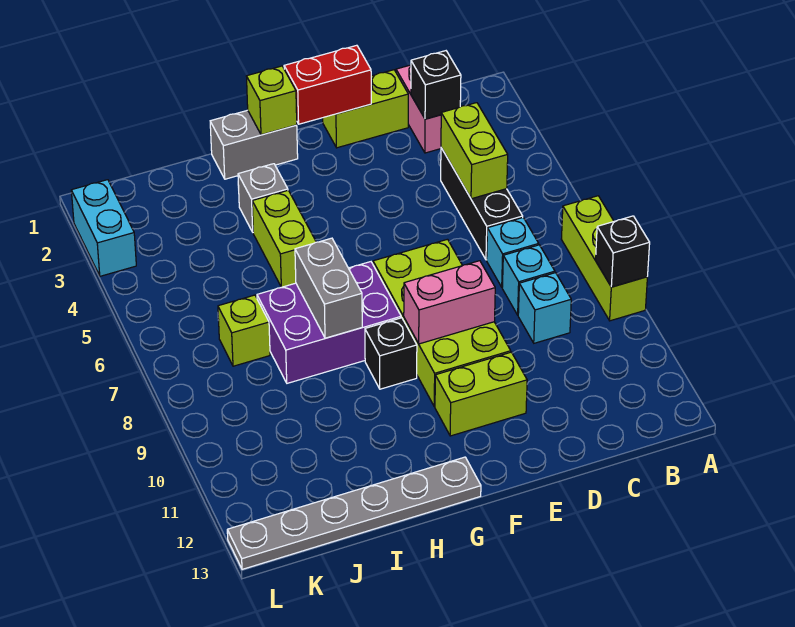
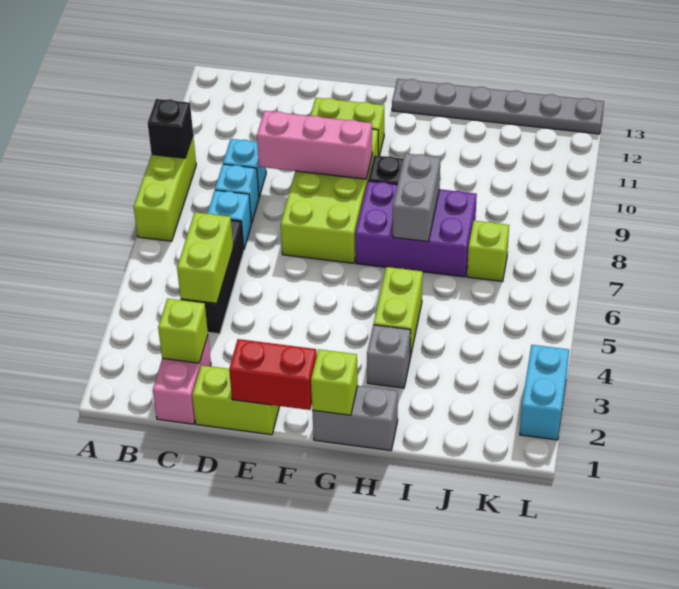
black brick C2 level 2 -> lime brick C2 level 2
pink brick E9:F9 level 2 -> pink brick D9:F9 level 2

